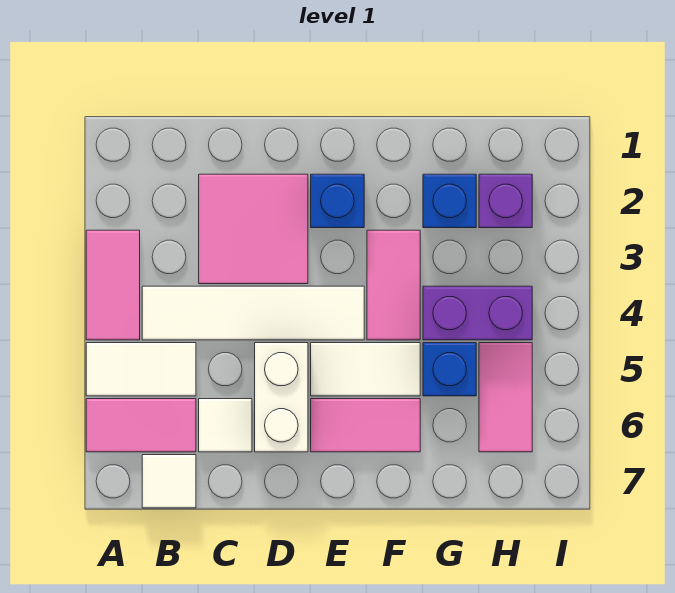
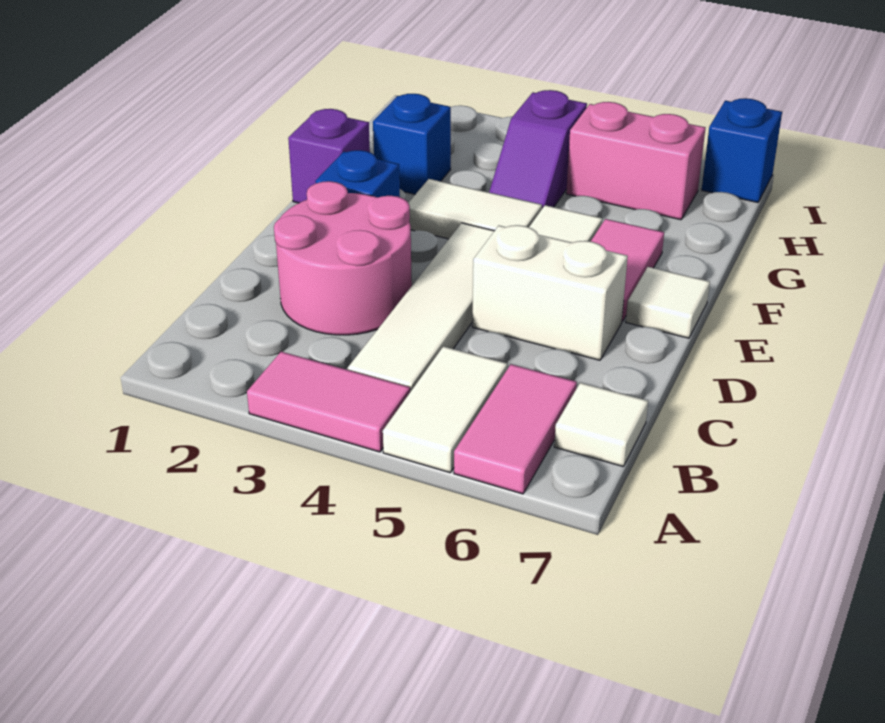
pink tile C2:D3 level 1 -> pink round brick C2:D3 level 1
white tile C6 level 1 -> white tile E7 level 1
pink tile F3:F4 level 1 -> white tile F3:F4 level 1
purple brick G4:H4 level 1 -> purple slope G4:H4 level 1 top H
blue brick G5 level 1 -> blue brick I7 level 1
purple brick H2 level 1 -> purple brick F1 level 1
pink tile H5:H6 level 1 -> pink brick H5:H6 level 1

